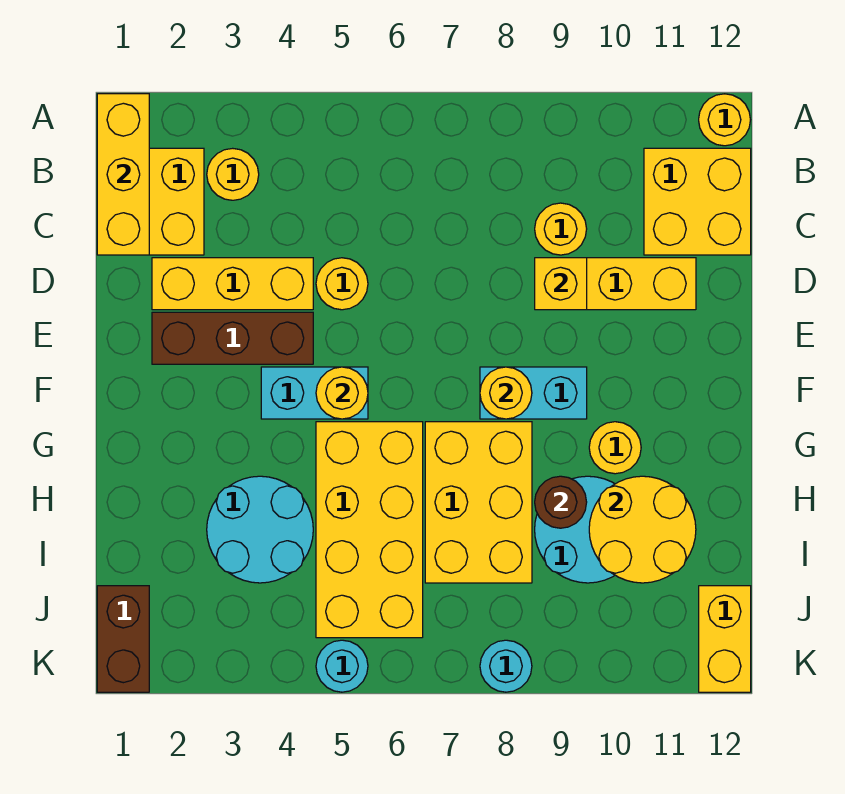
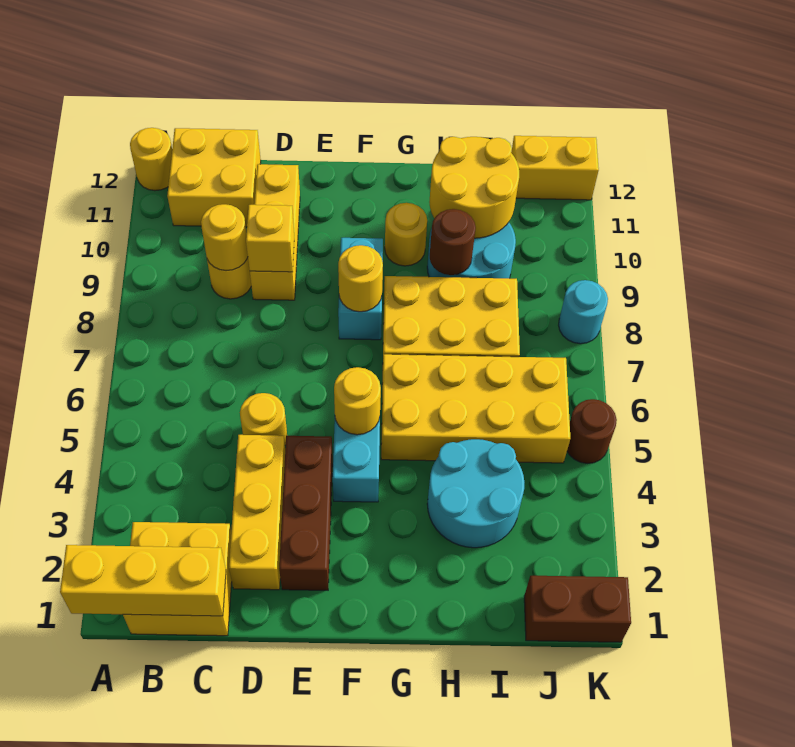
yellow round brick B3 level 1 -> yellow round brick C9 level 2
cyan round brick K5 level 1 -> brown round brick K5 level 1

